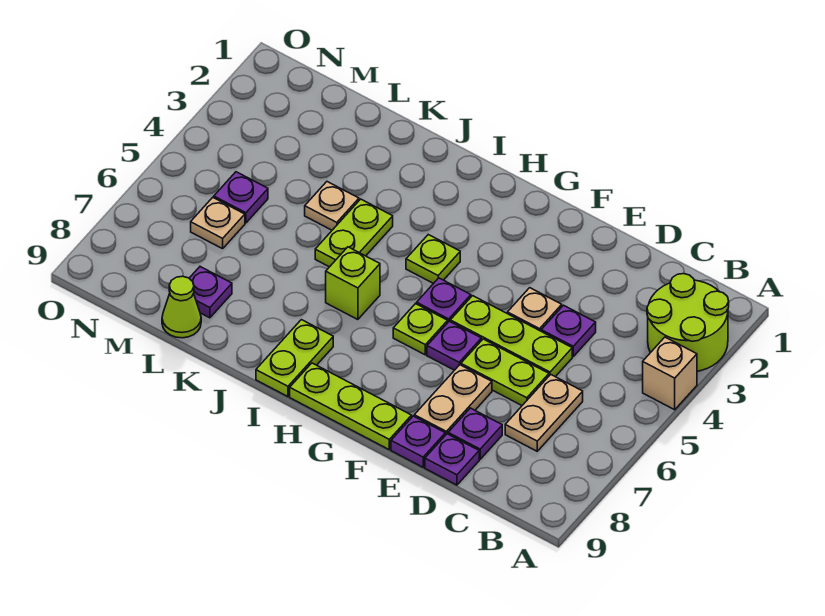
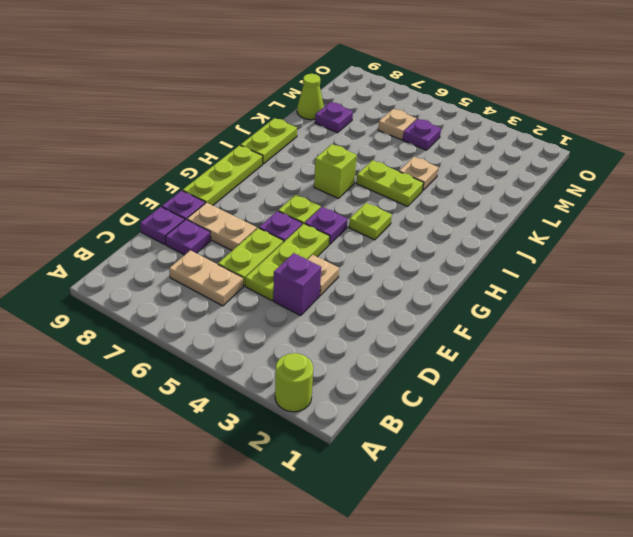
lime round brick A2:B3 level 1 -> lime round brick A2 level 1
tan brick A4 level 1 -> none
purple plate D4 level 1 -> purple brick D4 level 1
lime plate I8:I9 level 1 -> lime plate I9:J9 level 1

